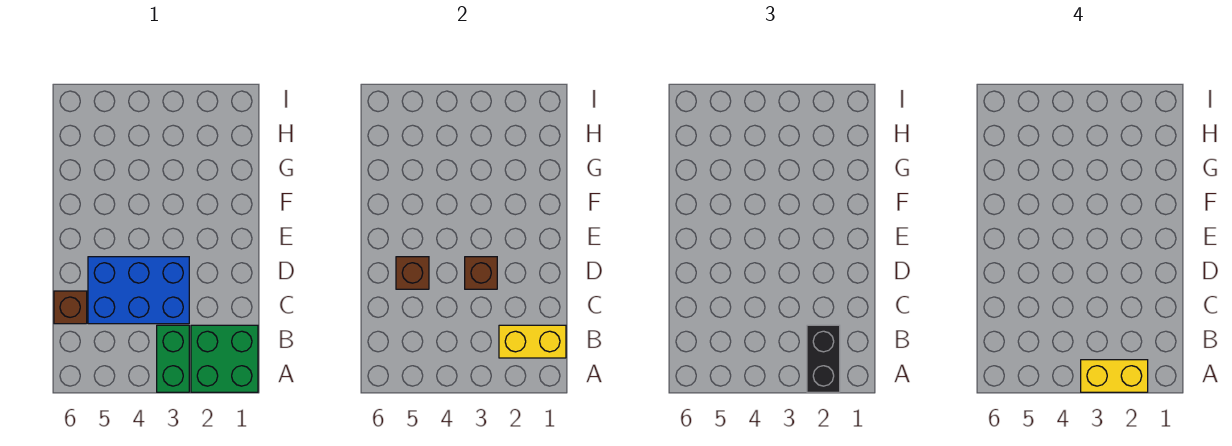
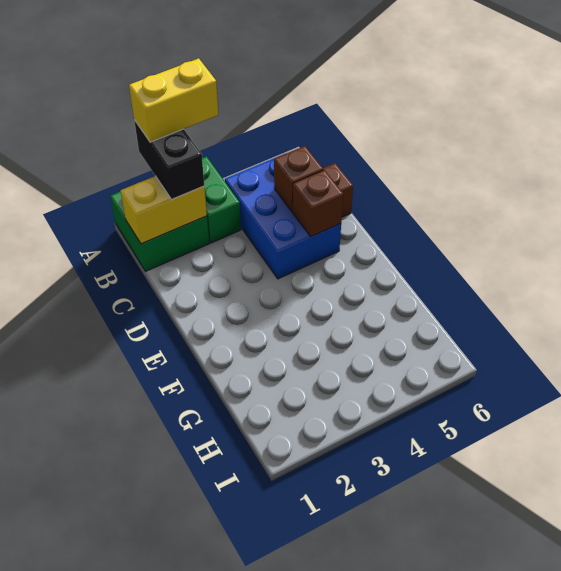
blue brick C3:D5 level 1 -> blue brick B4:D5 level 1
brown brick D3 level 2 -> brown brick C5 level 2

